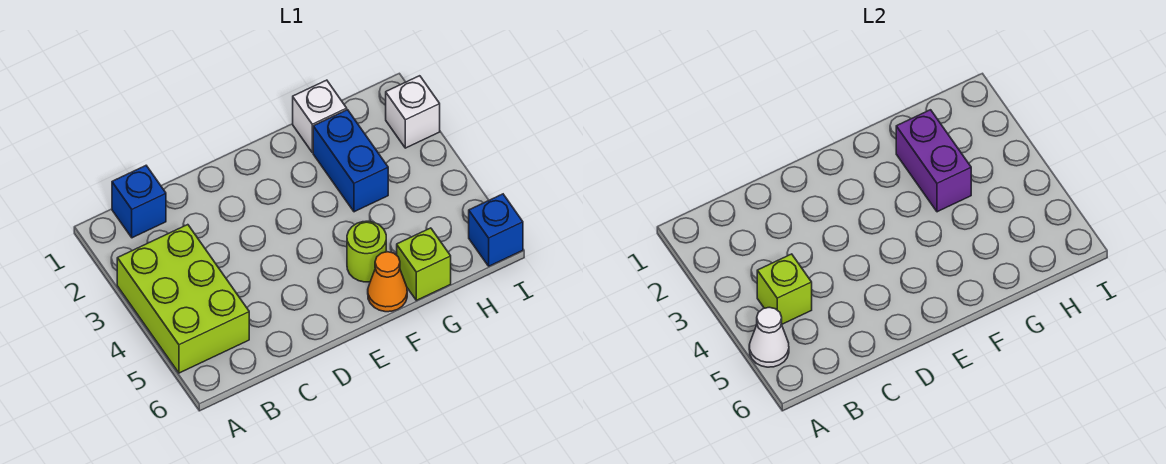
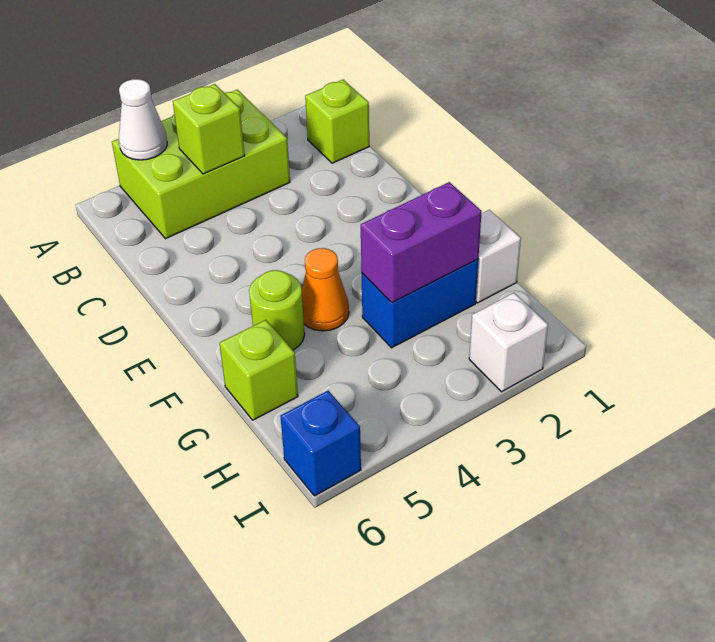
blue brick B1 level 1 -> lime brick B1 level 1
orange cone F6 level 1 -> orange cone F4 level 1

